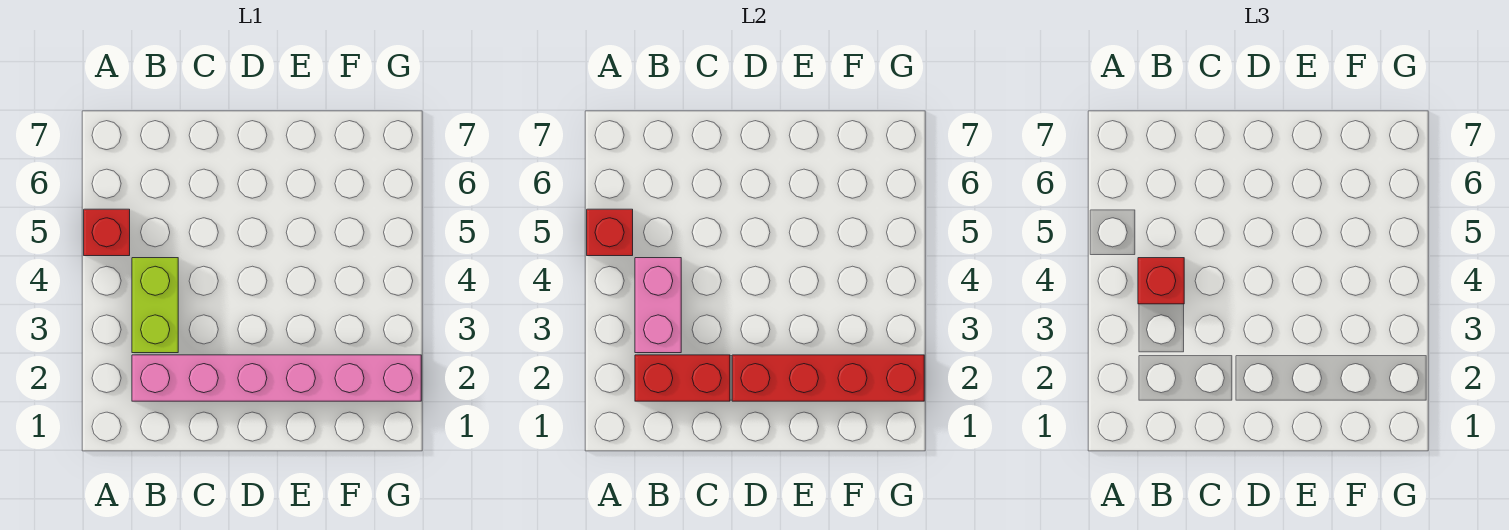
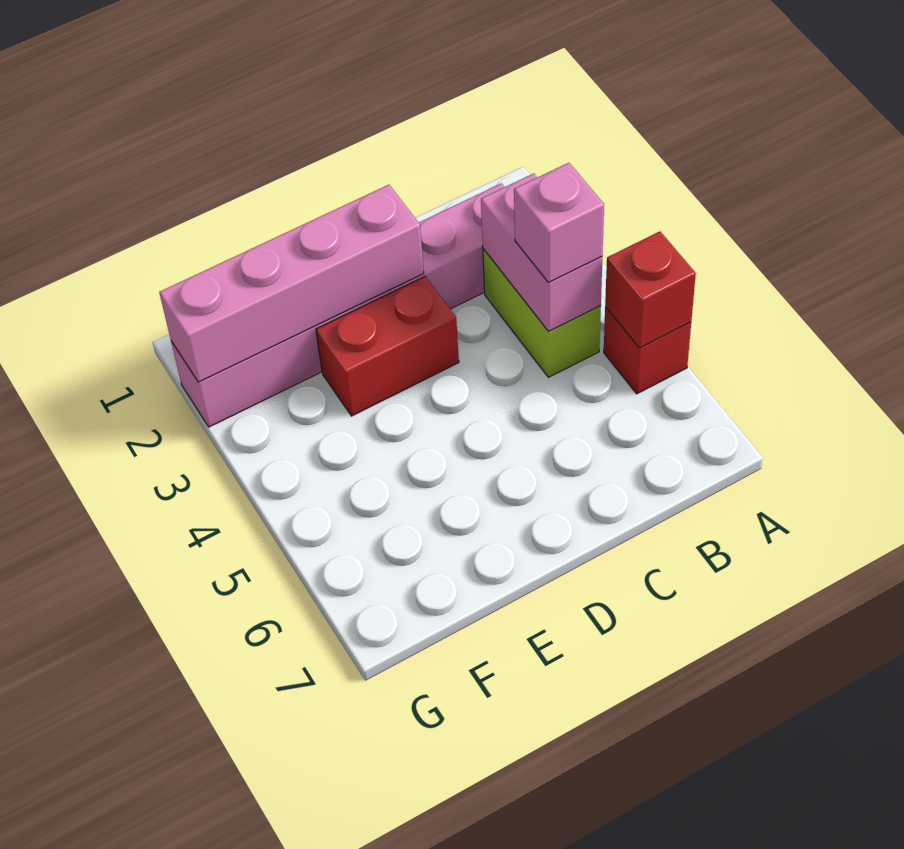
red brick B2:C2 level 2 -> red brick D3:E3 level 1
red brick B4 level 3 -> pink brick B4 level 3
red brick D2:G2 level 2 -> pink brick D2:G2 level 2

